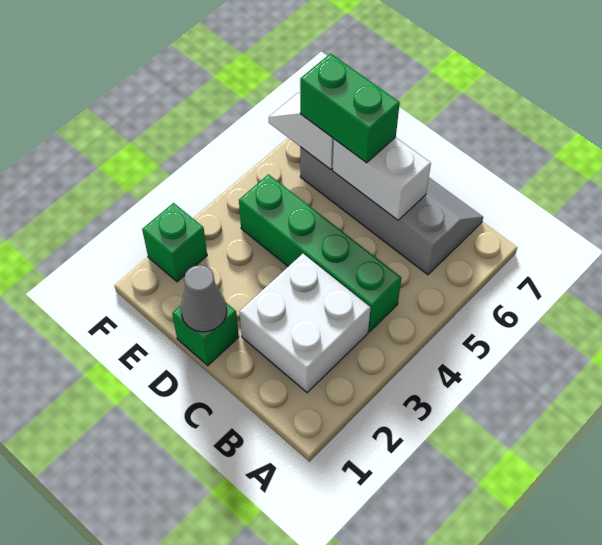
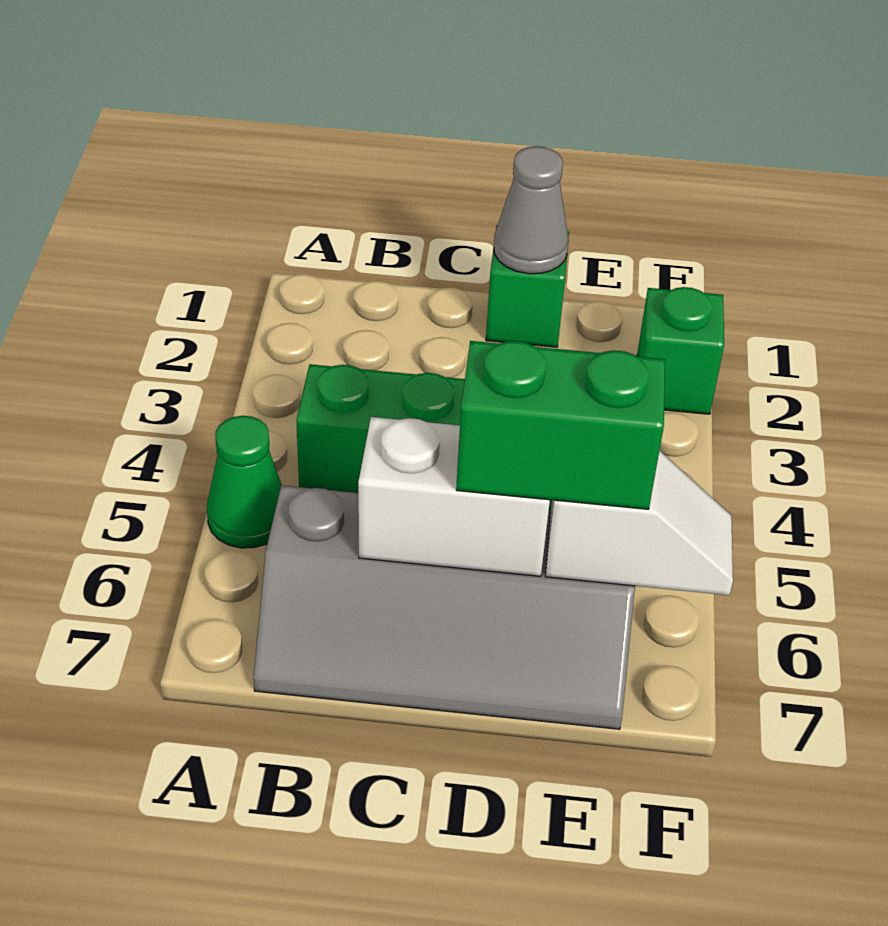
none -> green cone A5 level 1
white brick B2:C3 level 1 -> none

